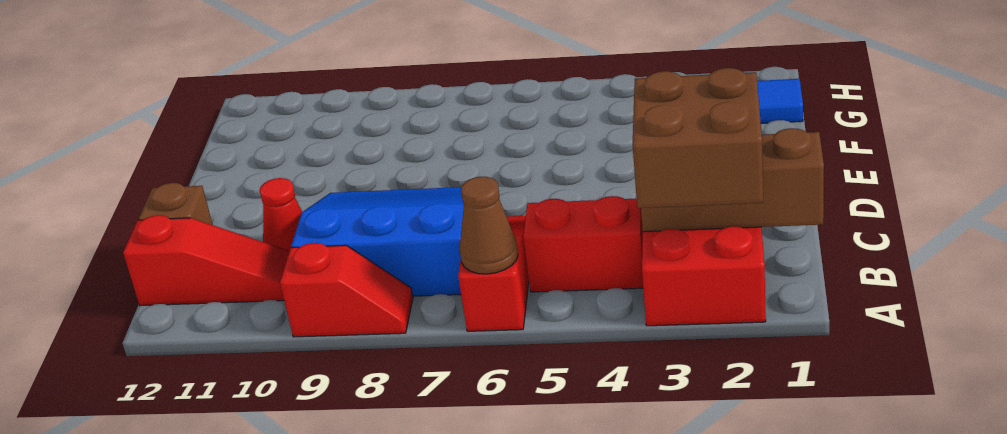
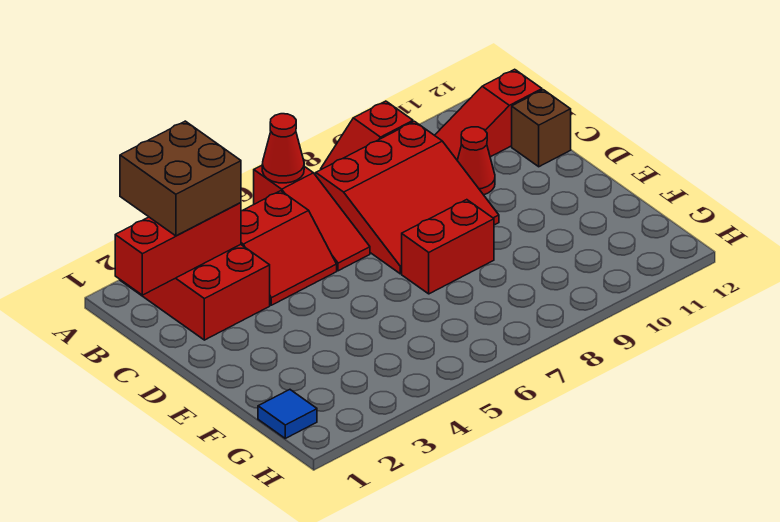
brown cone A6 level 2 -> red cone A6 level 2
brown brick B1:B3 level 2 -> red brick B1:B3 level 2
blue slope B7:D9 level 1 top B -> red slope B7:D9 level 1 top B
none -> red brick E7:E8 level 1

